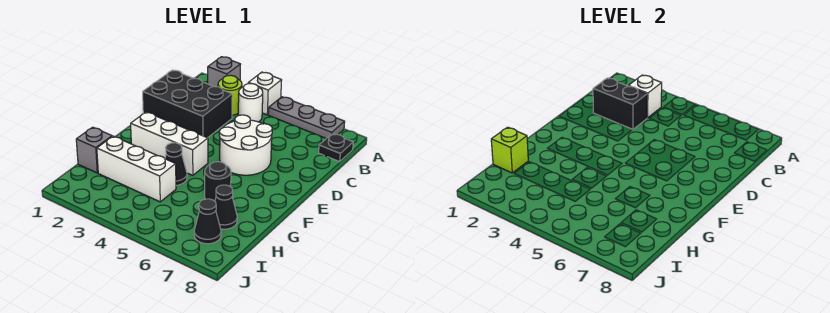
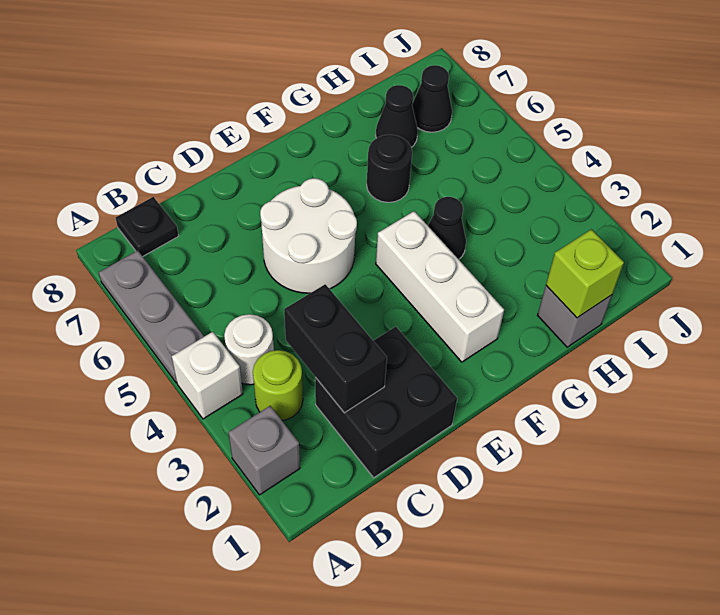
white brick B3 level 2 -> none
black brick C1:D3 level 1 -> black brick C1:D2 level 1
white brick H2:H4 level 1 -> none

